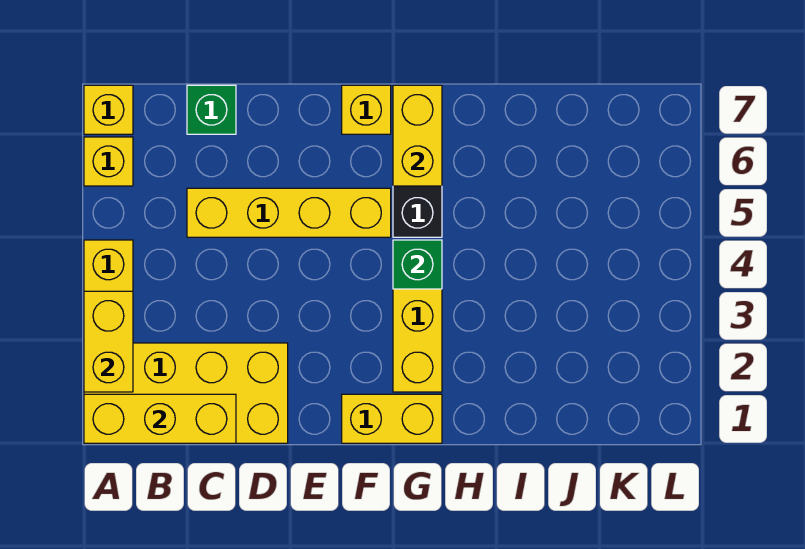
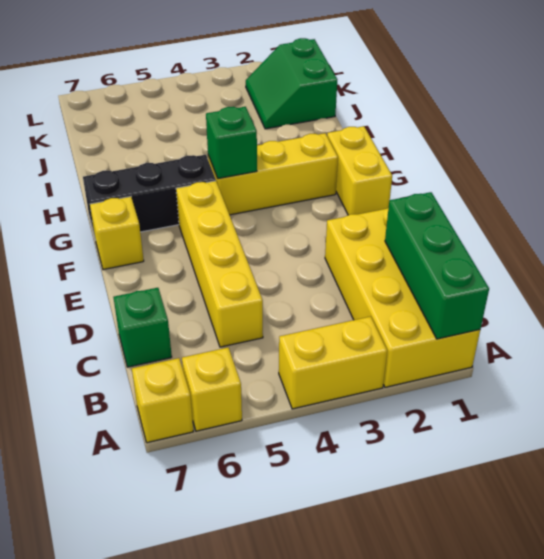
yellow brick A1:C1 level 2 -> green brick A1:C1 level 2
yellow brick A2:A3 level 2 -> none
yellow brick G6:G7 level 2 -> none
none -> green slope J1:K2 level 1 top 1

